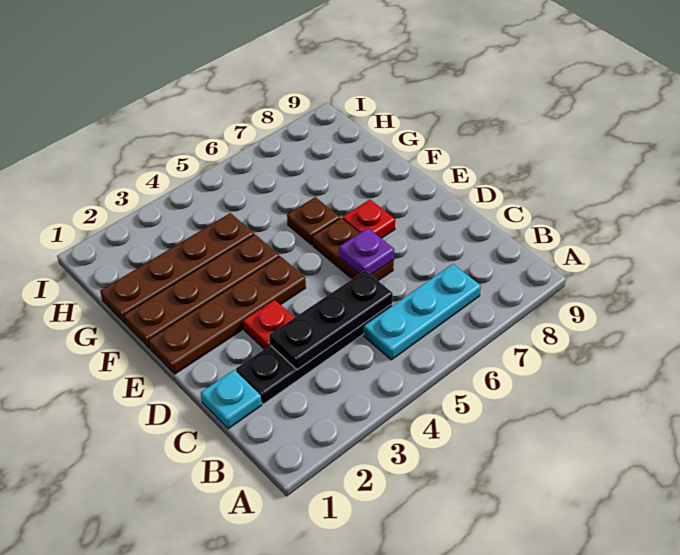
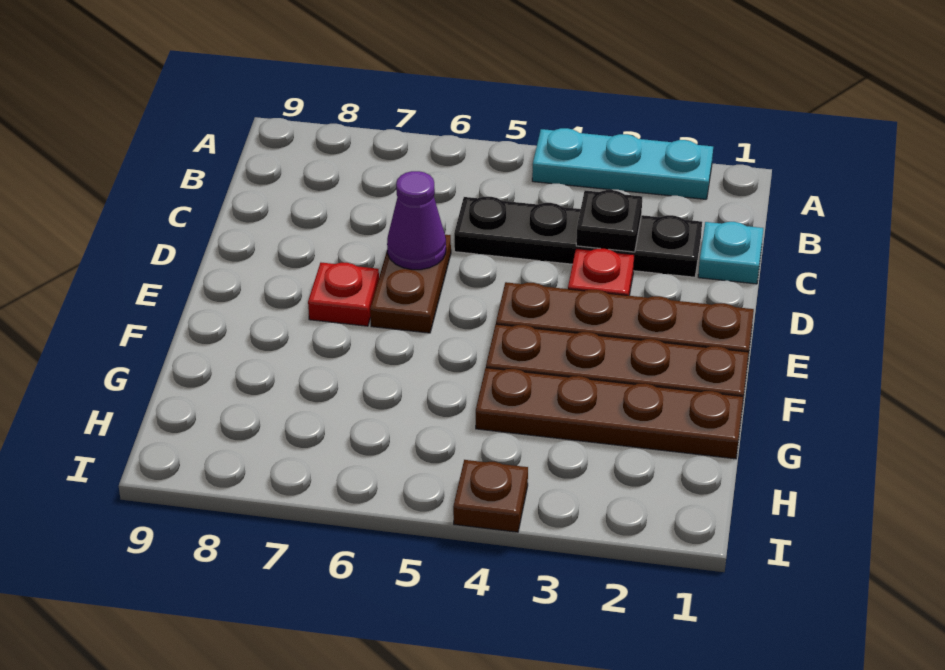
cyan plate B5:B7 level 1 -> cyan plate A2:A4 level 1
black plate C3:C5 level 2 -> black plate C3 level 2
purple plate D6 level 2 -> purple cone D6 level 2
brown plate F6 level 1 -> brown plate I4 level 1

